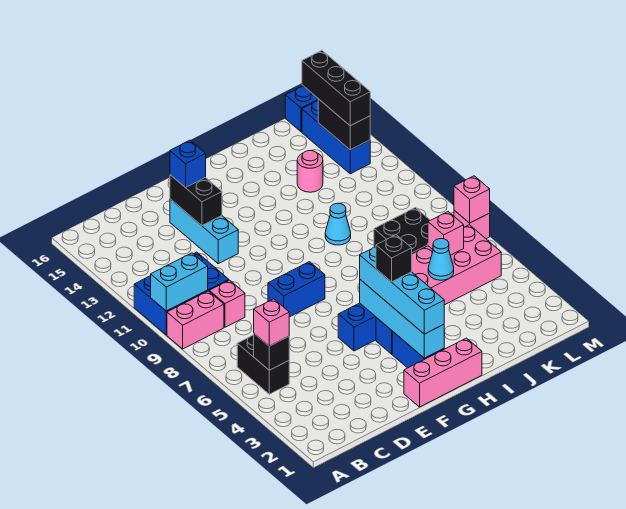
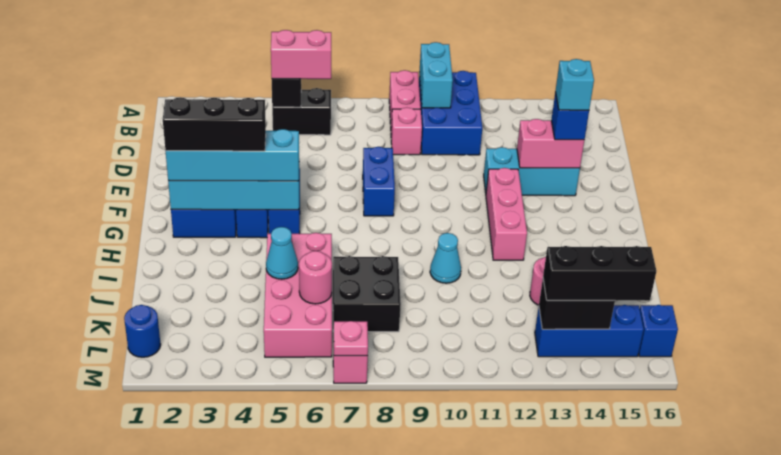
pink brick B5 level 3 -> pink brick B5:B6 level 3
black brick E13:E14 level 2 -> pink brick E13:E14 level 2
none -> cyan brick E14 level 4
pink brick F1:H1 level 1 -> pink brick F12:H12 level 1
black brick G4 level 4 -> black brick G2:G4 level 4
pink brick K6 level 2 -> pink round brick K6 level 2
none -> blue round brick L1 level 1
pink brick M7 level 2 -> pink plate M7 level 2

